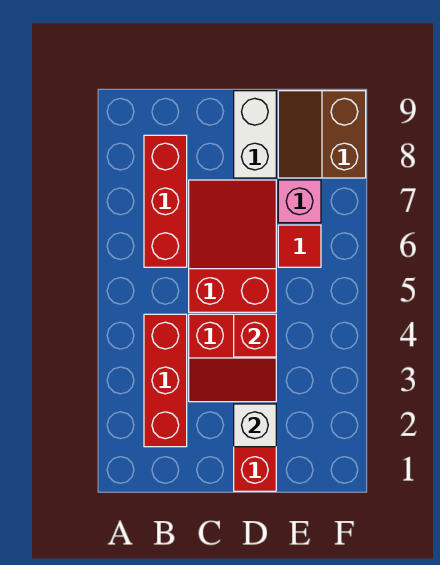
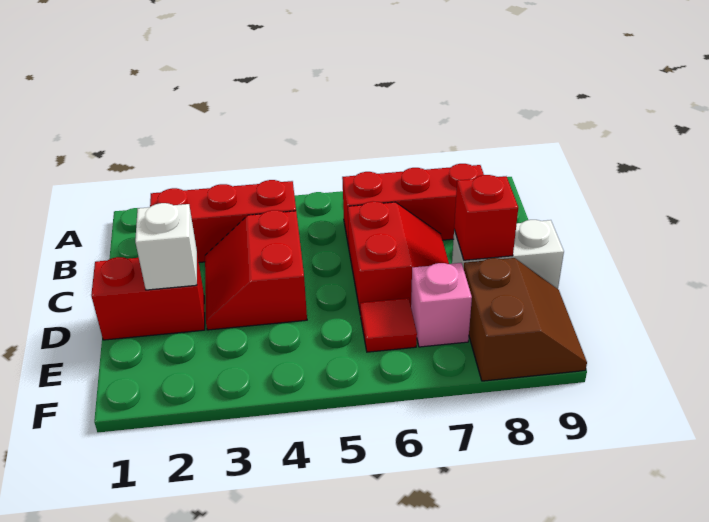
red slope C5:D7 level 1 top 5 -> red slope C6:D7 level 1 top 6
red brick D4 level 2 -> red brick D8 level 2
brown slope E8:F9 level 1 top F -> brown slope E8:F9 level 1 top 8

